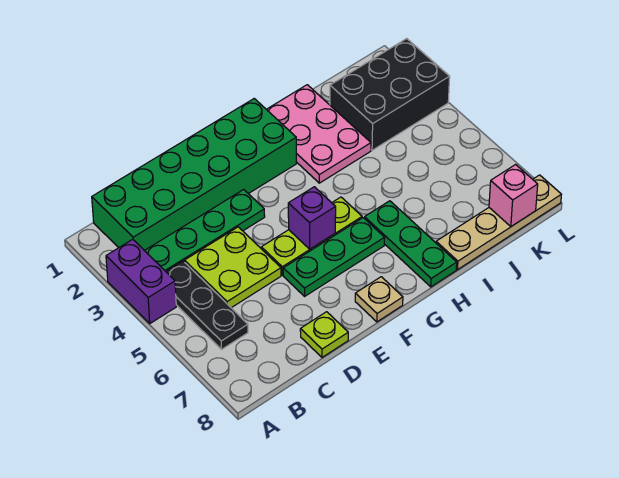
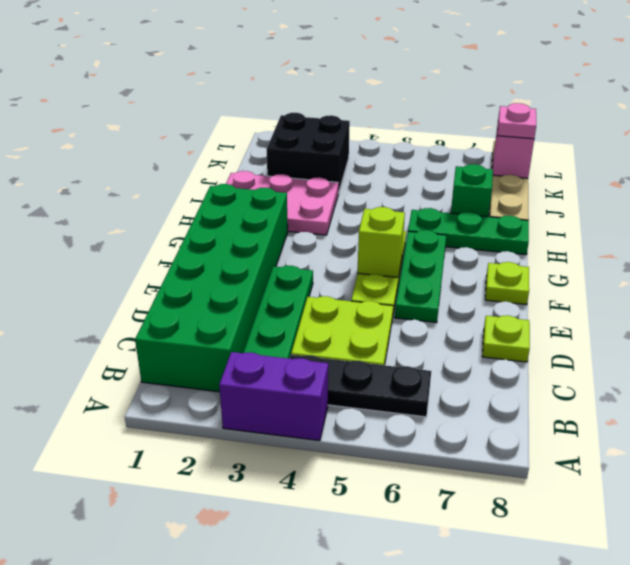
purple brick F5 level 2 -> lime brick F5 level 2
tan plate F8 level 1 -> lime plate F8 level 1
none -> green brick I7 level 1
black brick J2:L3 level 1 -> black brick J2:K3 level 1
none -> pink plate K8 level 3

